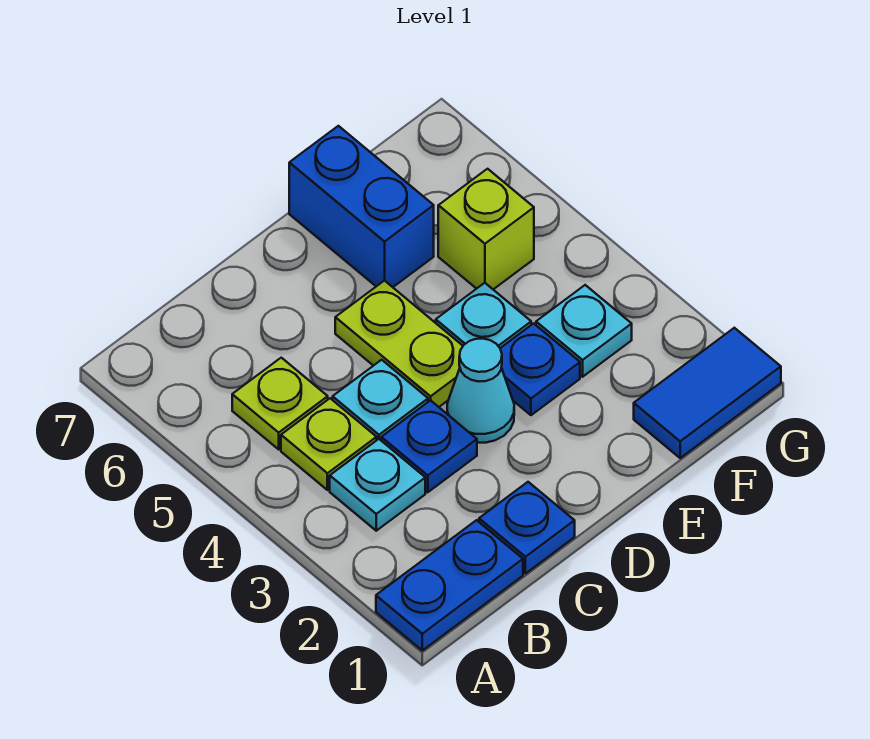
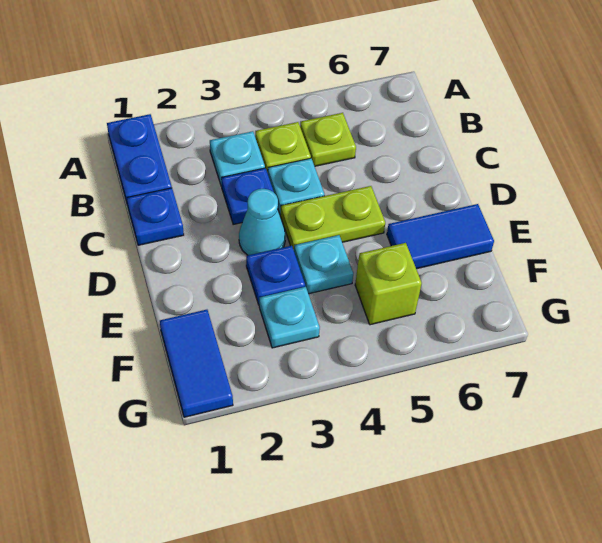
blue brick E6:E7 level 1 -> blue tile E6:E7 level 1

